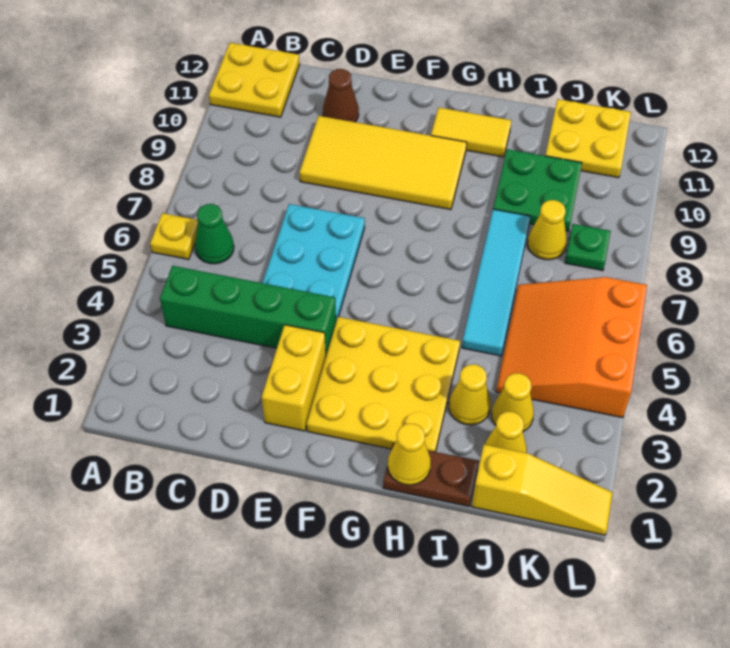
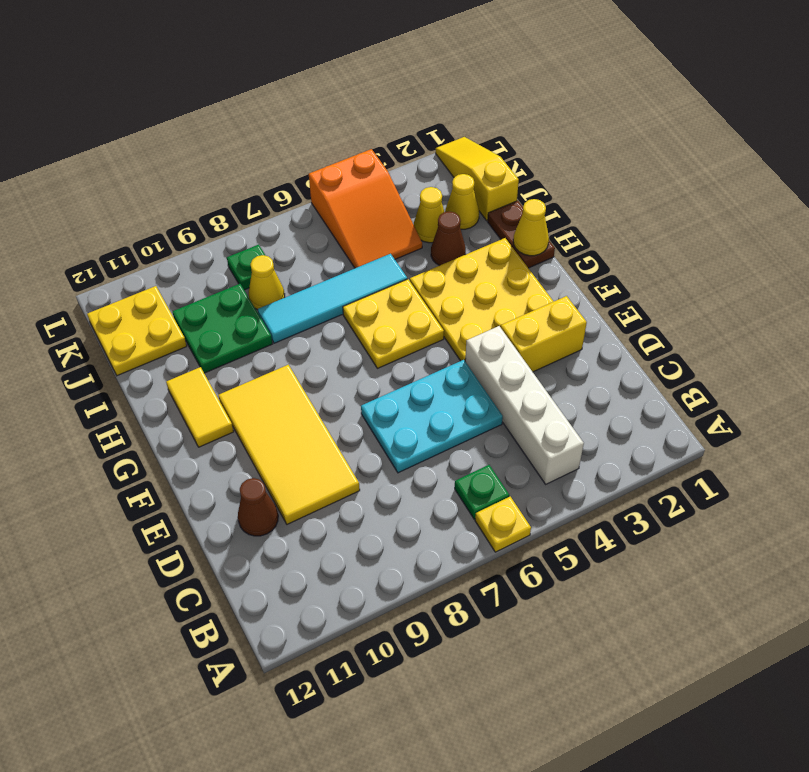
yellow plate A11:B12 level 1 -> yellow plate G5:H6 level 1
green brick B4:E4 level 1 -> white brick B4:E4 level 1
green cone B6 level 1 -> green plate B6 level 1
yellow cone I3 level 1 -> brown cone I3 level 1
orange slope J4:L6 level 1 top L -> orange slope J4:L5 level 1 top L

